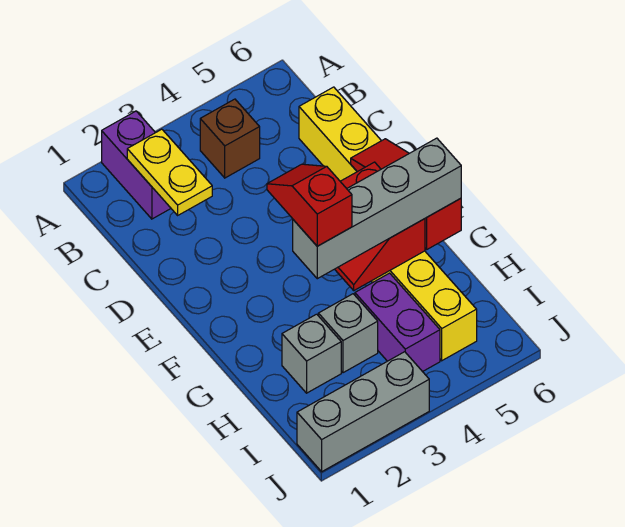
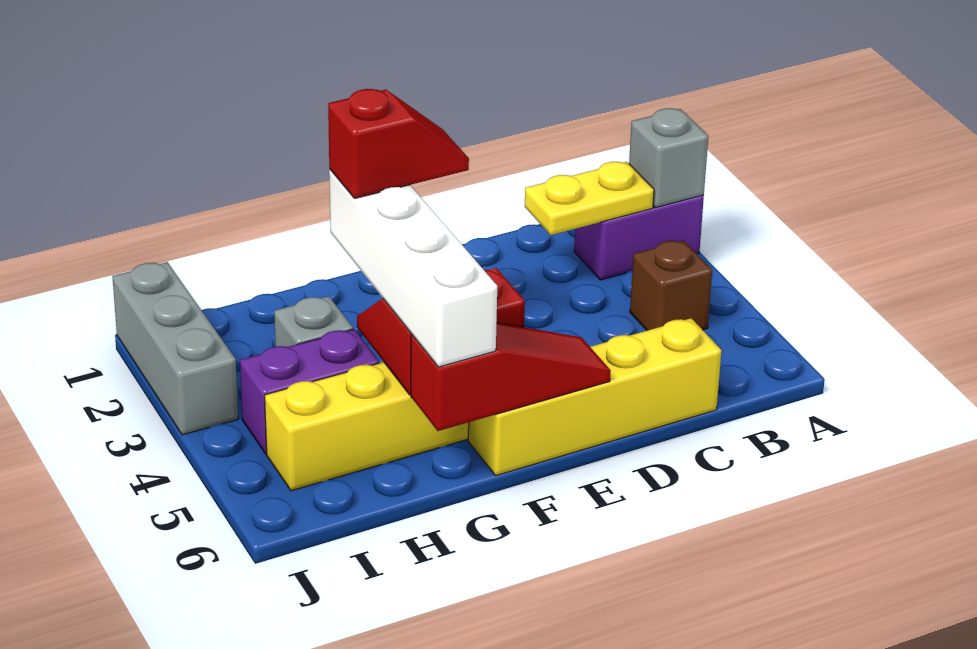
grey brick G3:G6 level 3 -> white brick G3:G6 level 3
grey brick H2 level 1 -> grey brick A2 level 2

